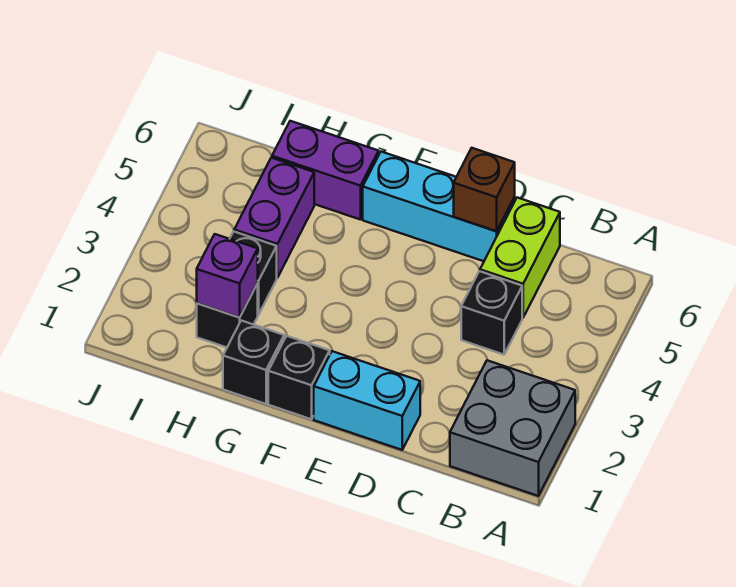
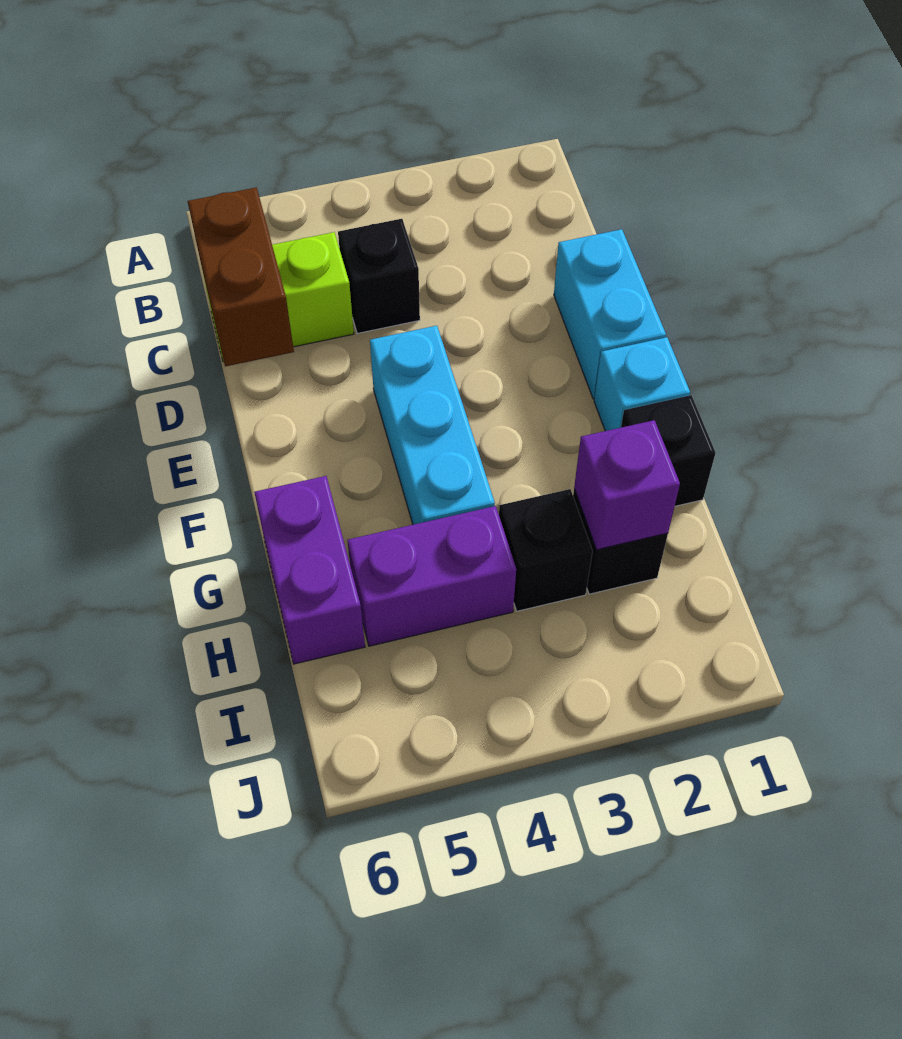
grey brick A1:B2 level 1 -> none
cyan brick D6:F6 level 1 -> cyan brick E4:G4 level 1
brown brick D6 level 2 -> brown brick C6:D6 level 2
black brick F1 level 1 -> cyan brick F1 level 1

